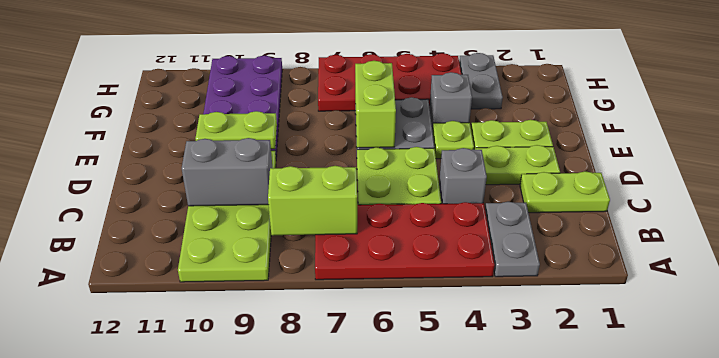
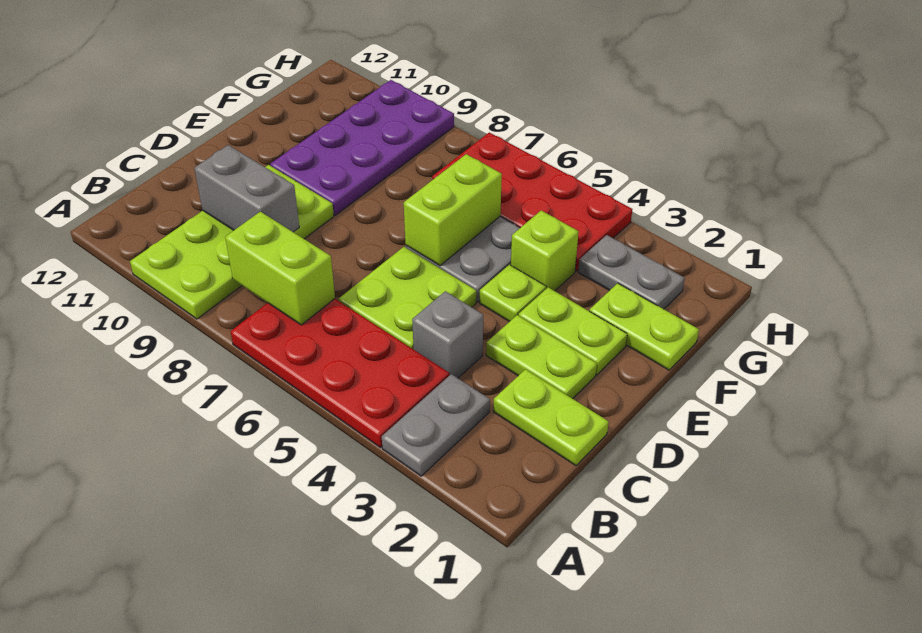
lime plate E9:E10 level 2 -> lime plate F1:F2 level 1
grey brick F4 level 1 -> lime brick F4 level 1
grey plate G3:H3 level 1 -> grey plate G2:G3 level 1

